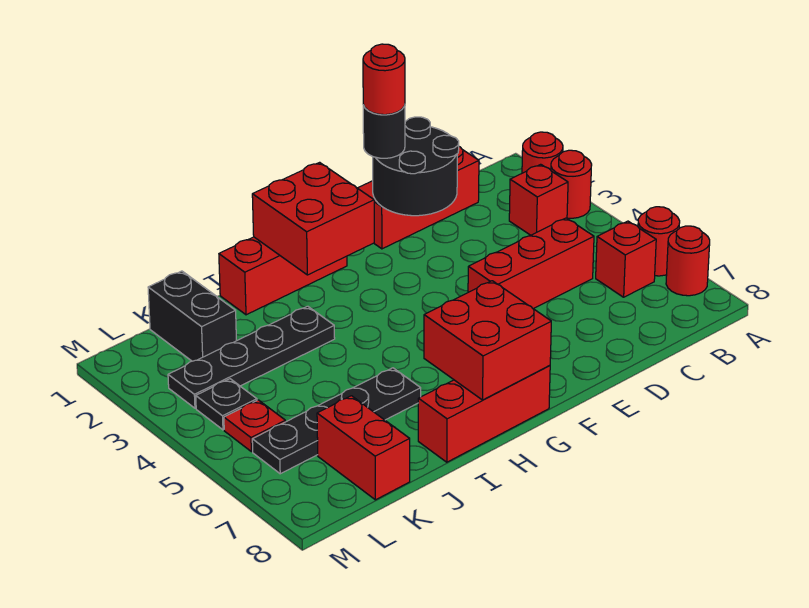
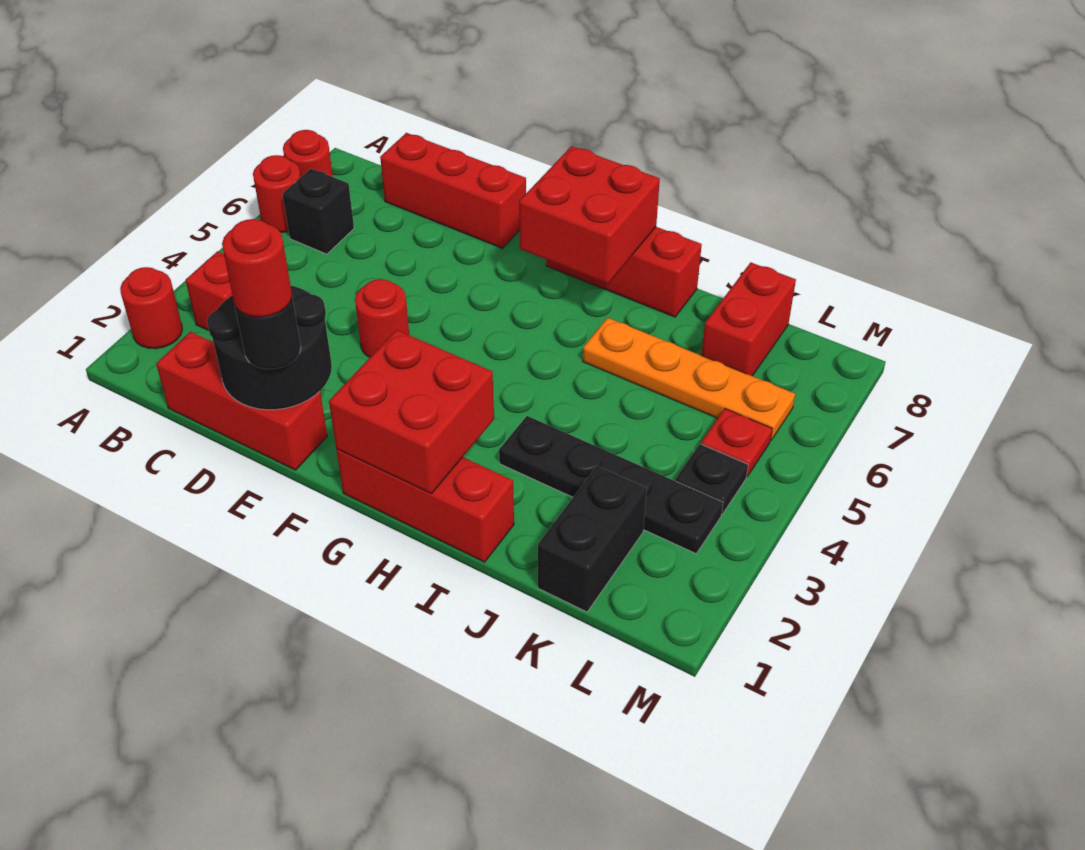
red round brick A3 level 1 -> red round brick E4 level 1
red brick B6 level 1 -> black brick B6 level 1
red brick C5:E5 level 1 -> red brick C8:E8 level 1
black plate I6:L6 level 1 -> orange plate I6:L6 level 1

